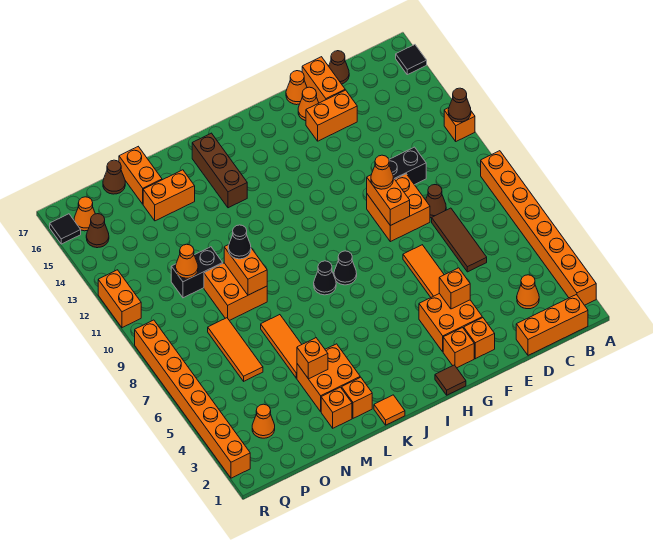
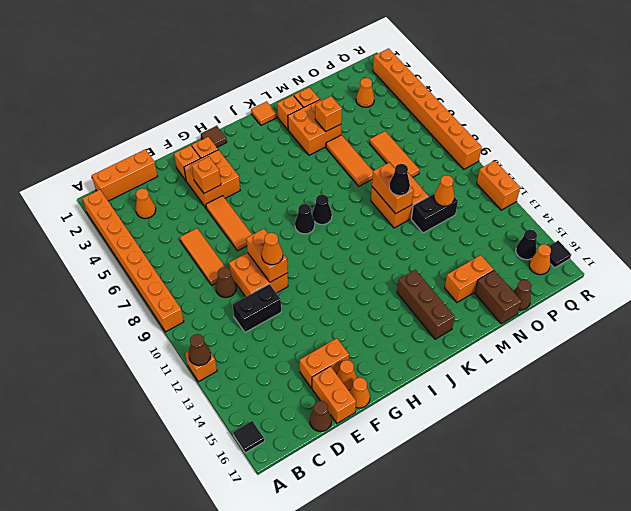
brown tile D6:D8 level 1 -> orange tile D6:D8 level 1
orange brick N16:N17 level 1 -> brown brick N16:N17 level 1
brown cone Q15 level 1 -> black cone Q15 level 1

